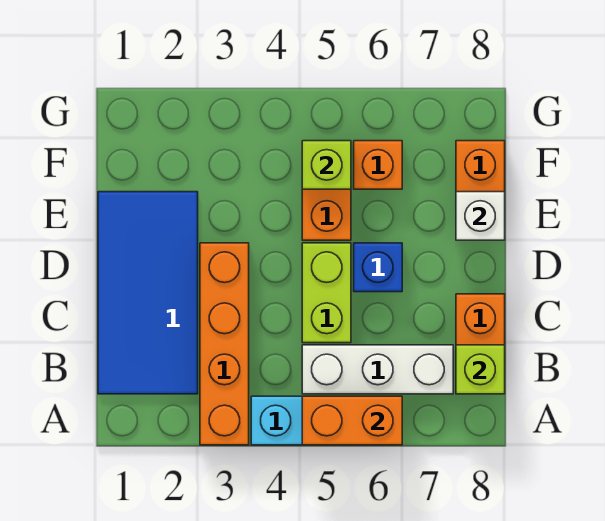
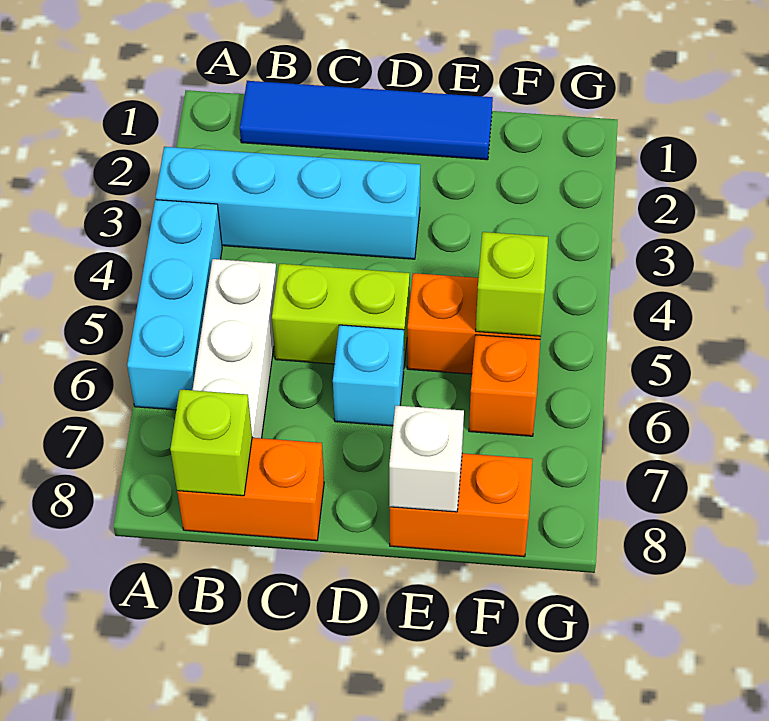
orange brick A3:D3 level 1 -> cyan brick A3:D3 level 1
orange brick A5:A6 level 2 -> none
blue tile B1:E2 level 1 -> blue tile B1:E1 level 1
blue brick D6 level 1 -> cyan brick D6 level 1

